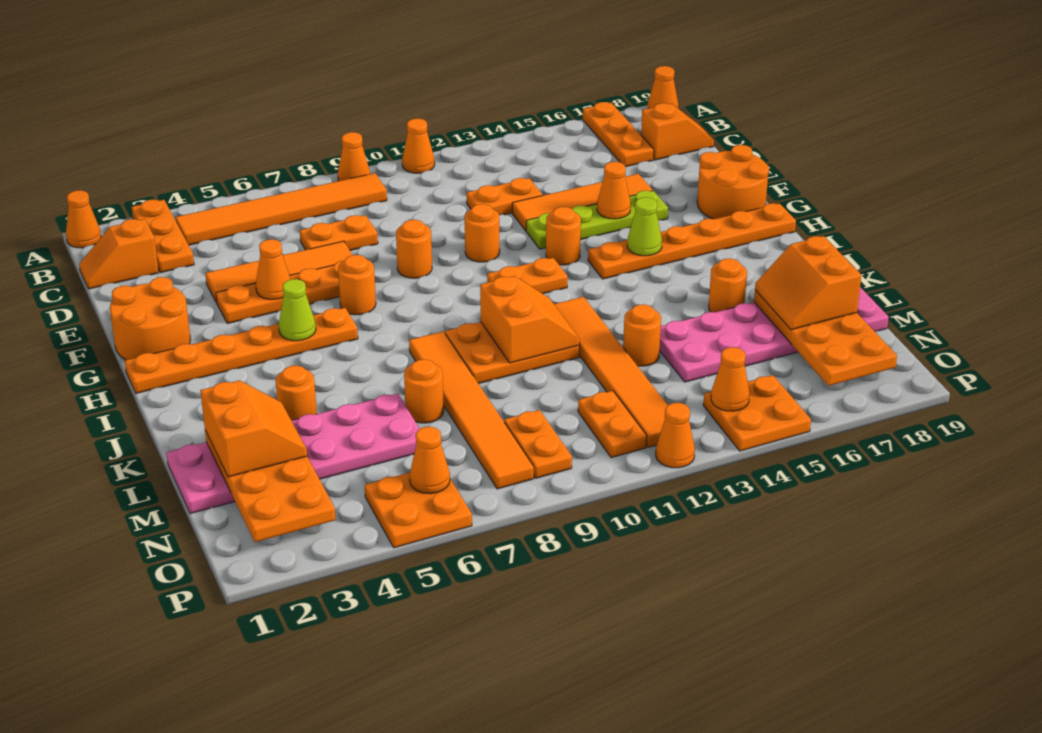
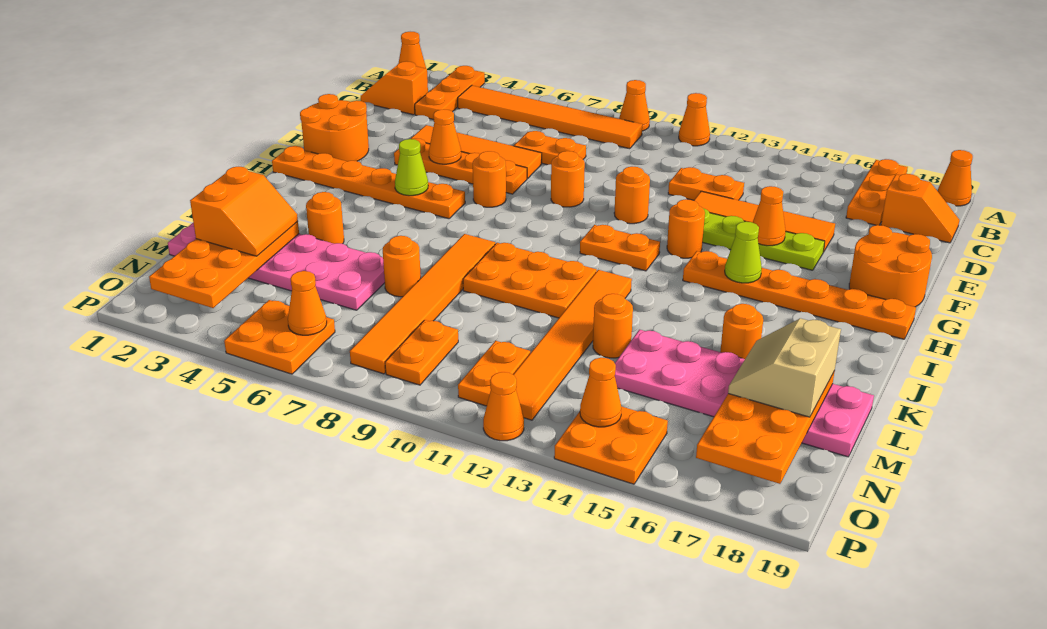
orange slope J10:K11 level 2 top 10 -> none
orange slope L17:M18 level 3 top 18 -> tan slope L17:M18 level 3 top 18

